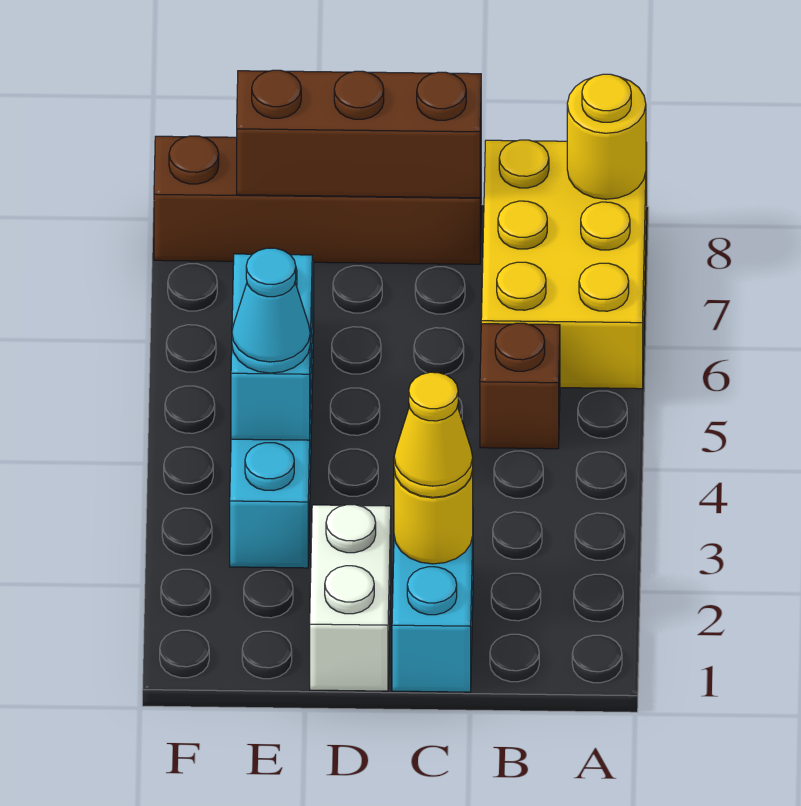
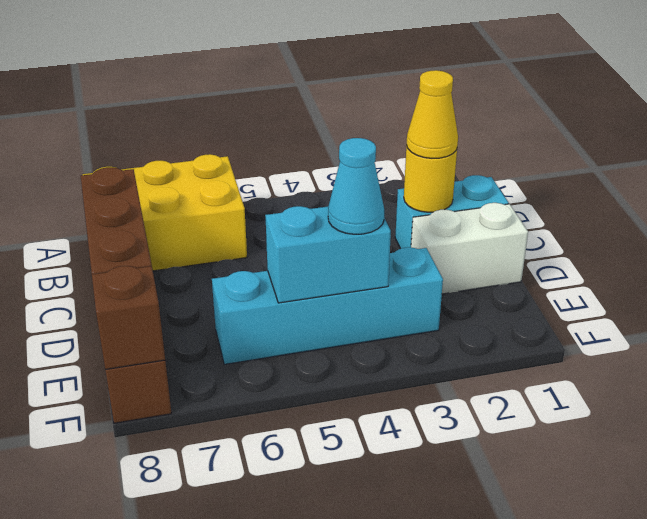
yellow round brick A8 level 2 -> none
brown brick B5 level 1 -> brown brick F8 level 2

